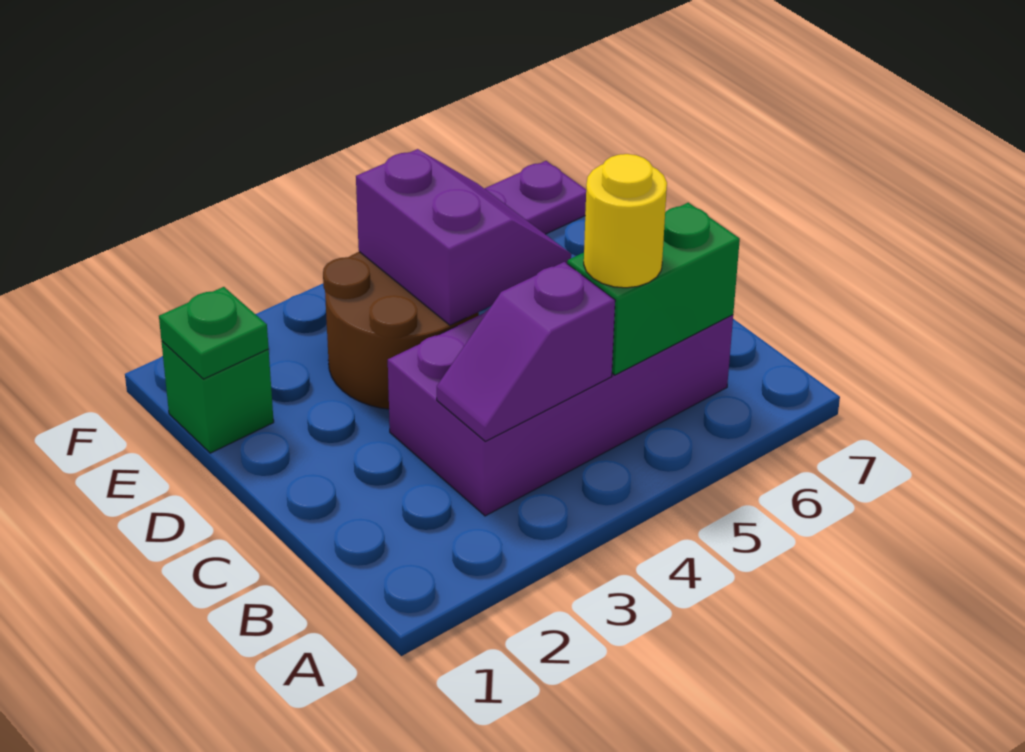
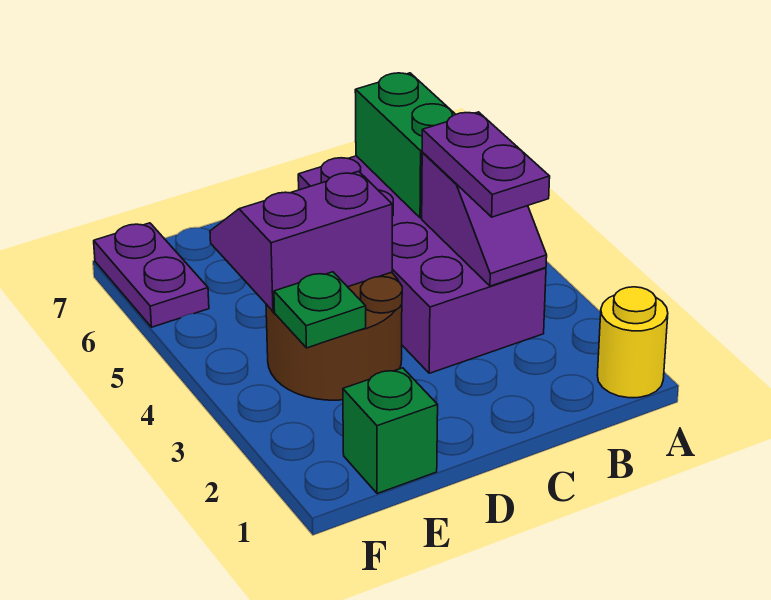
none -> purple plate B3:B4 level 3
yellow round brick B5 level 3 -> yellow round brick A1 level 1
green plate E1 level 2 -> green plate E3 level 2

